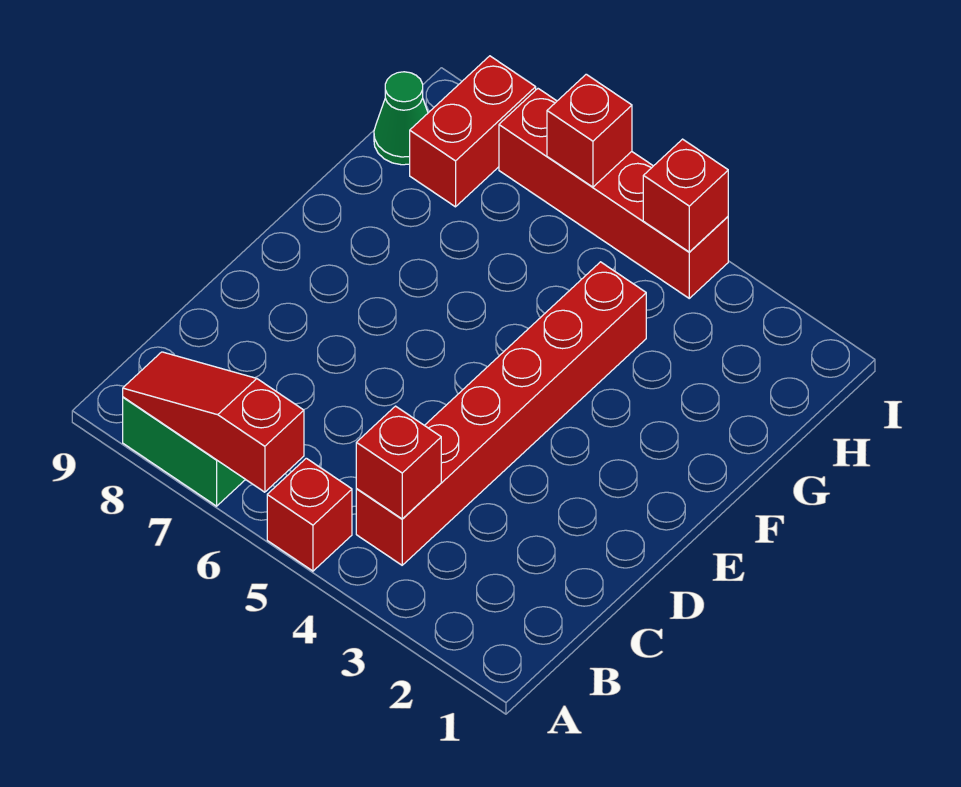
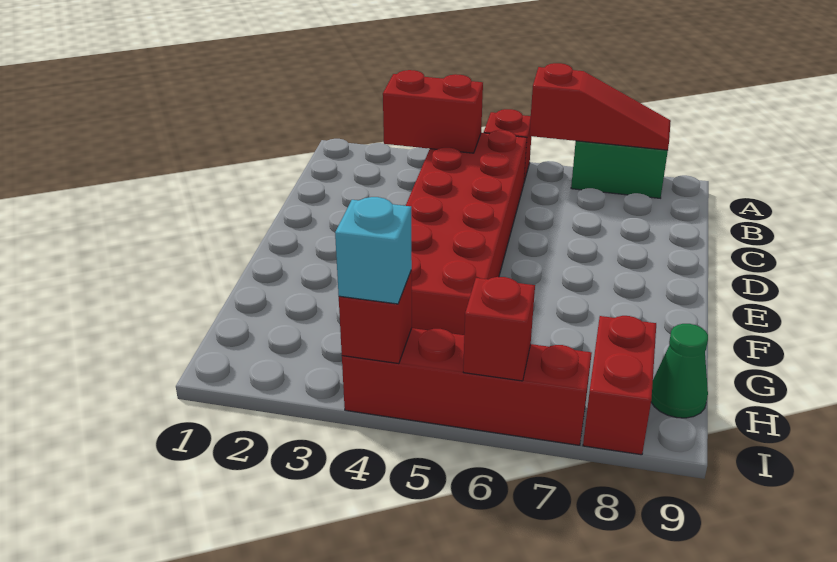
red brick B4:G4 level 1 -> red brick B4:G5 level 1
red brick B4 level 2 -> red brick B3:B4 level 2
none -> cyan brick I4 level 3

